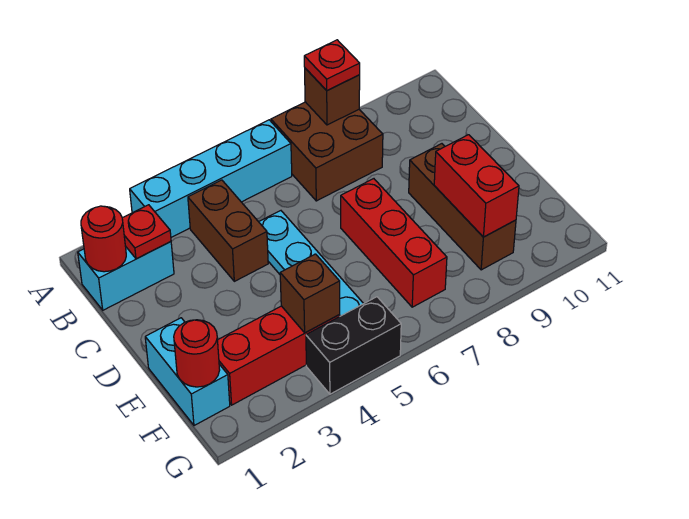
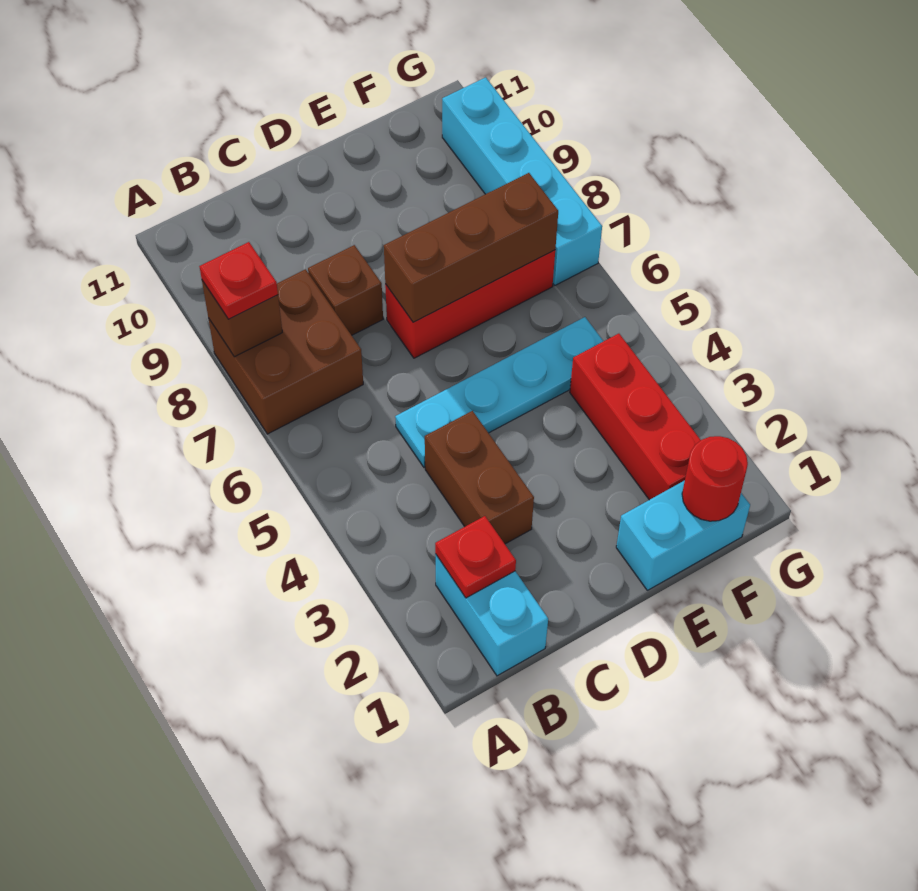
cyan brick A3:A6 level 1 -> cyan brick G7:G10 level 1
red round brick B1 level 2 -> none
brown brick B4:C4 level 1 -> brown brick C3:C4 level 1
brown brick D9:F9 level 1 -> brown brick D7:F7 level 2
red brick E9:F9 level 2 -> none
brown brick F4 level 2 -> brown brick C8 level 1
black brick G4:G5 level 1 -> none

